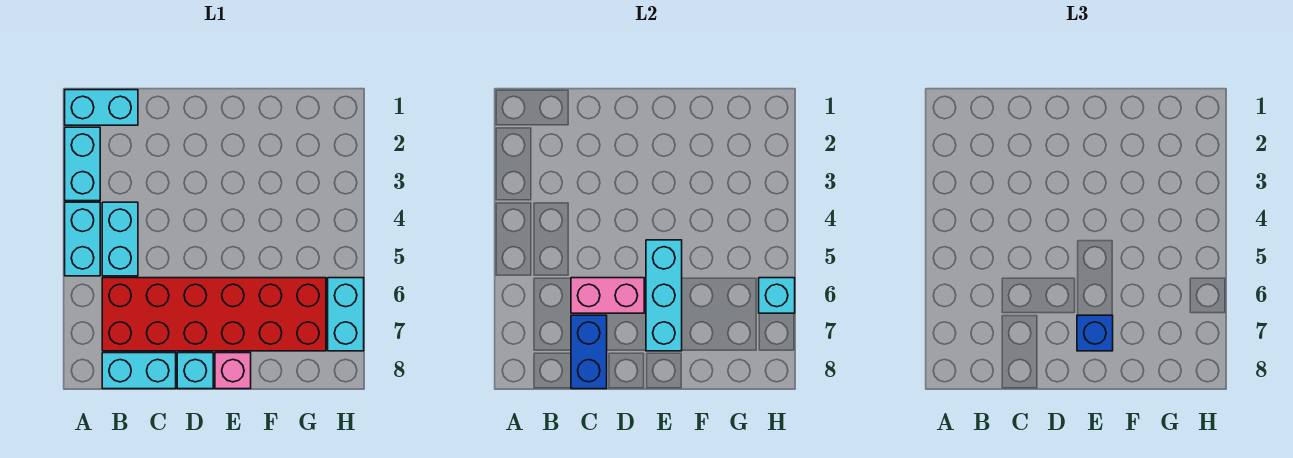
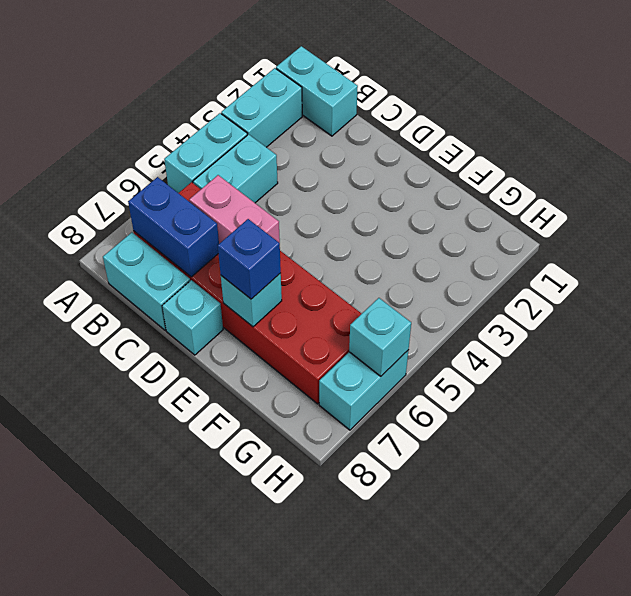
blue brick C7:C8 level 2 -> blue brick B7:C7 level 2
cyan brick E5:E7 level 2 -> cyan brick E7 level 2
pink brick E8 level 1 -> none

